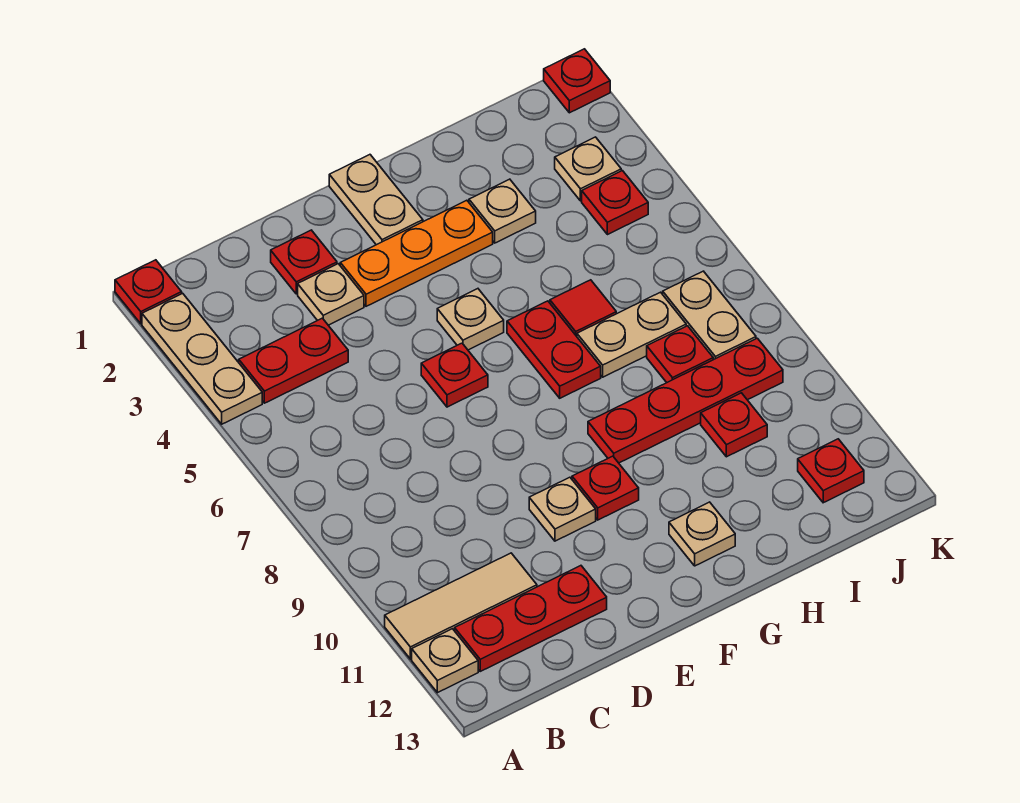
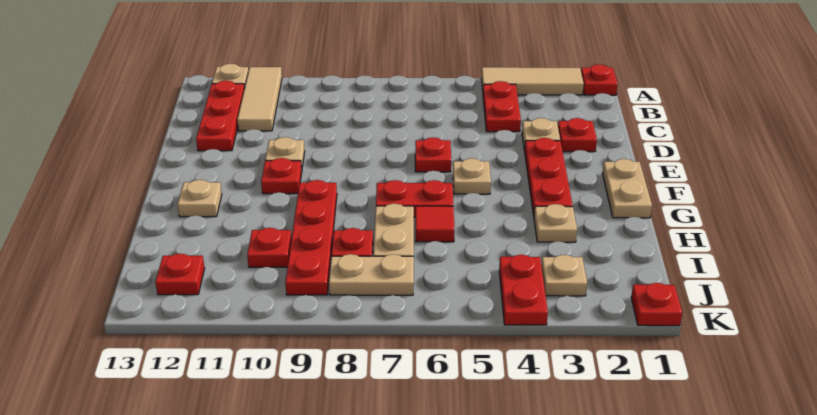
tan plate A2:A4 level 1 -> tan tile A2:A4 level 1
orange plate E3:G3 level 1 -> red plate E3:G3 level 1
tan plate F1:F2 level 1 -> tan plate F1:G1 level 1
red plate J4 level 1 -> red plate J4:K4 level 1

